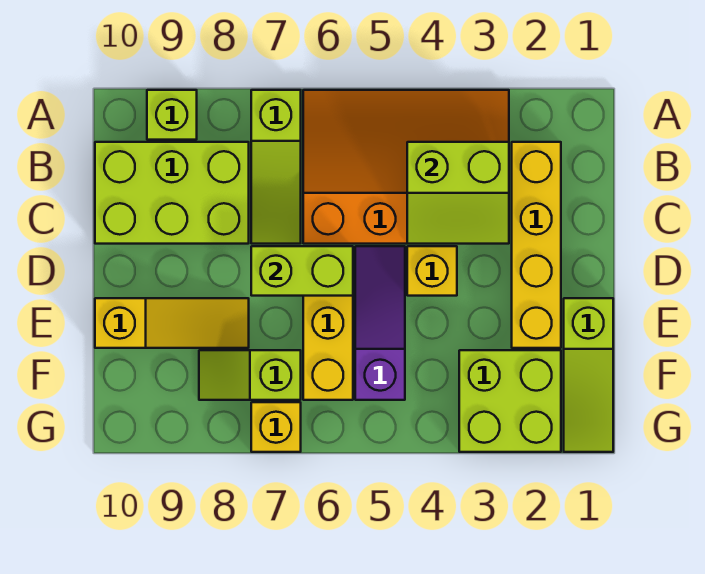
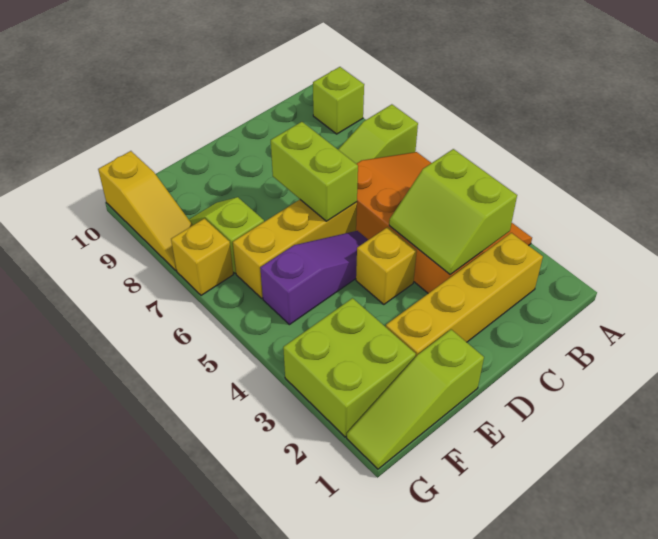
lime brick B8:C10 level 1 -> none
yellow slope E8:E10 level 1 top 10 -> yellow slope G8:G10 level 1 top 10

